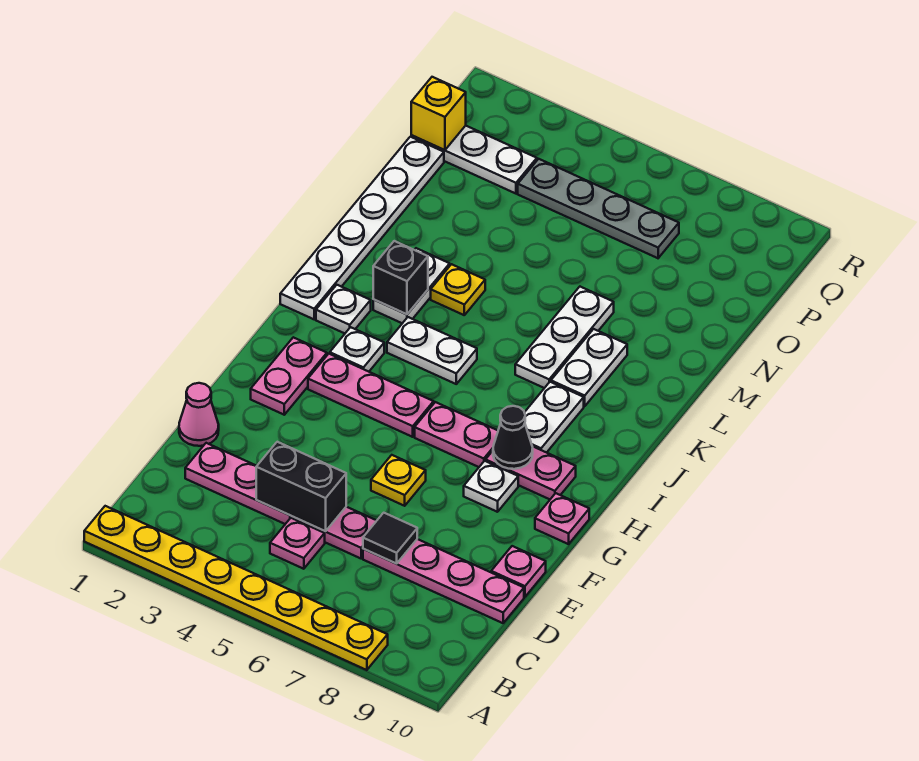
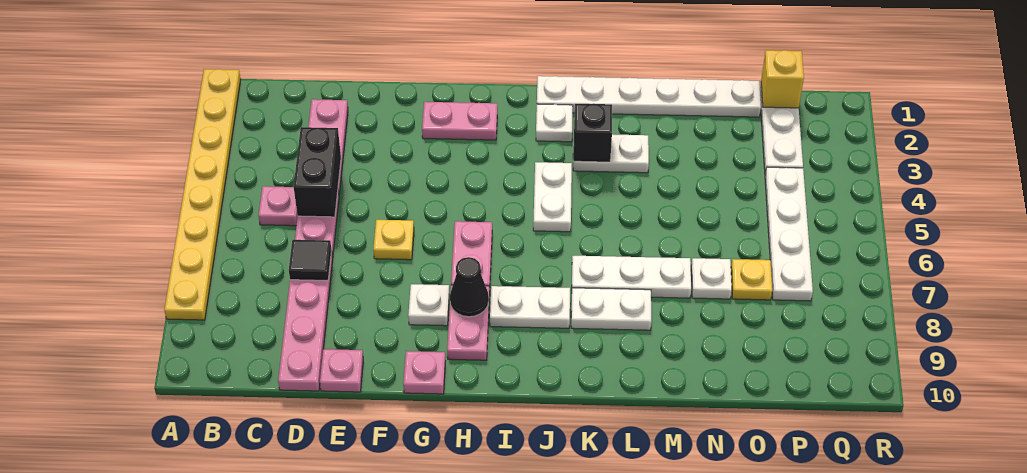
pink cone E1 level 1 -> none
pink plate H3:H5 level 1 -> none
white plate I3 level 1 -> white plate N7 level 1
yellow plate L4 level 1 -> yellow plate O7 level 1
grey plate P4:P7 level 1 -> white plate P4:P7 level 1

